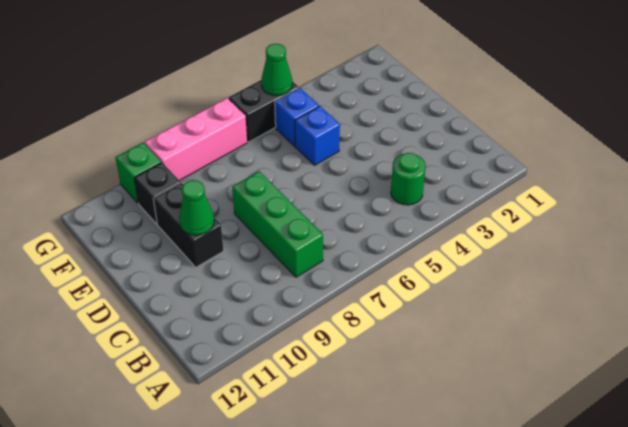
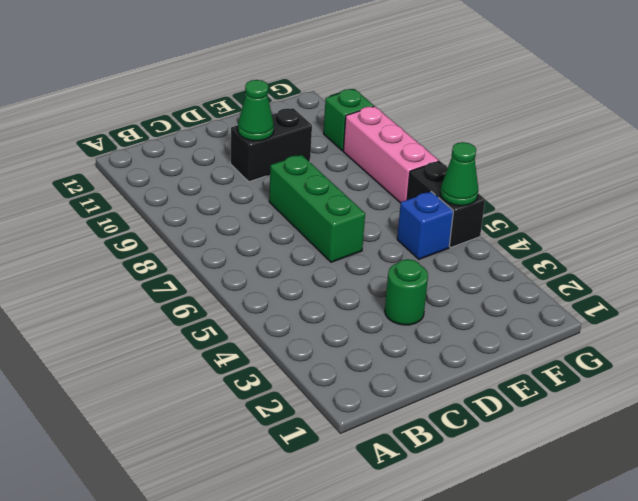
green round brick B4 level 1 -> green round brick D3 level 1
green brick B8:D8 level 1 -> green brick D6:D8 level 1
blue brick E5 level 1 -> none
black brick F10 level 1 -> none

